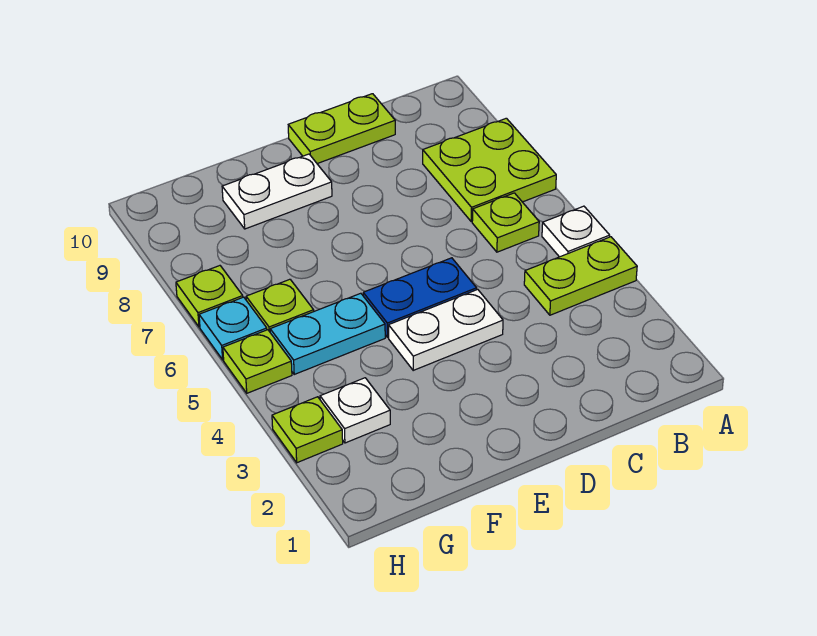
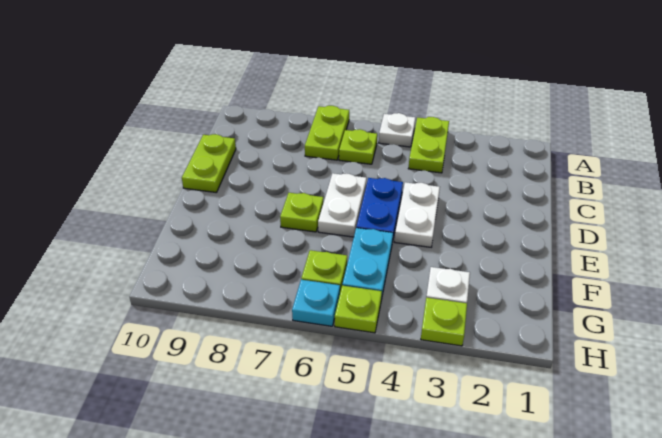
lime plate A7:B8 level 1 -> lime plate A7:B7 level 1
white plate E9:F9 level 1 -> white plate D6:E6 level 1
lime plate H7 level 1 -> lime plate E7 level 1

